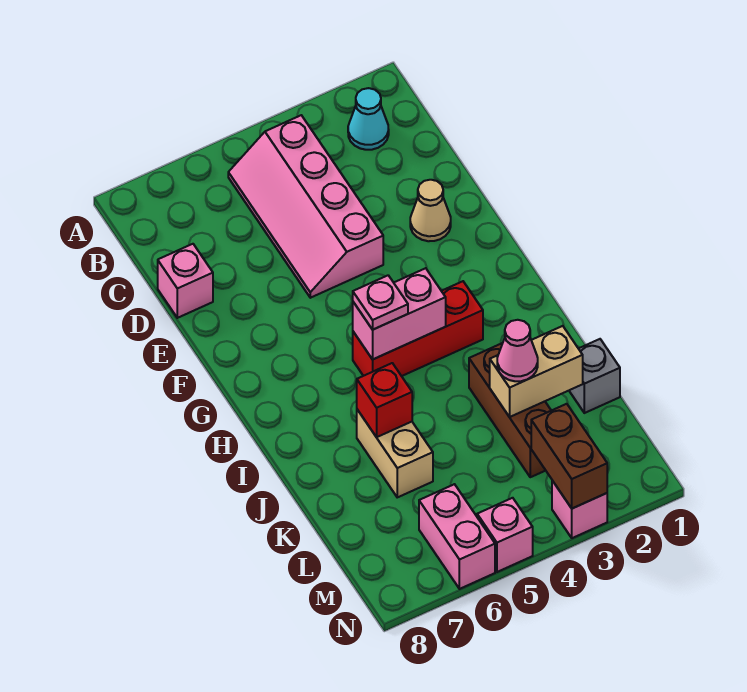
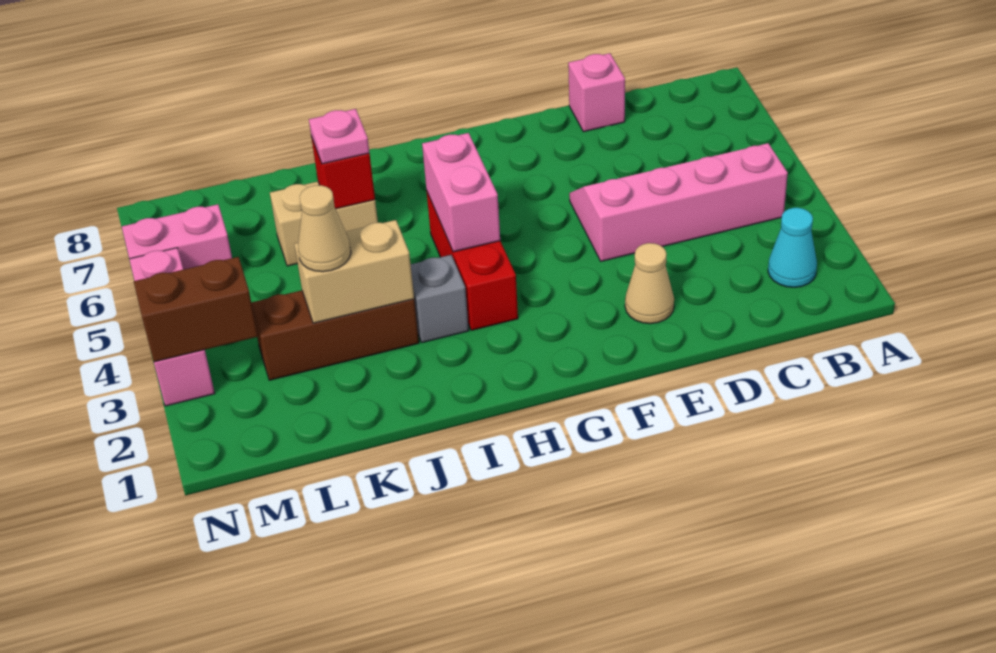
pink plate H5 level 3 -> pink plate J6 level 3
grey brick K1 level 1 -> grey brick I3 level 1
tan brick K2:K3 level 2 -> tan brick J3:K3 level 2
pink cone K3 level 3 -> tan cone K3 level 3

